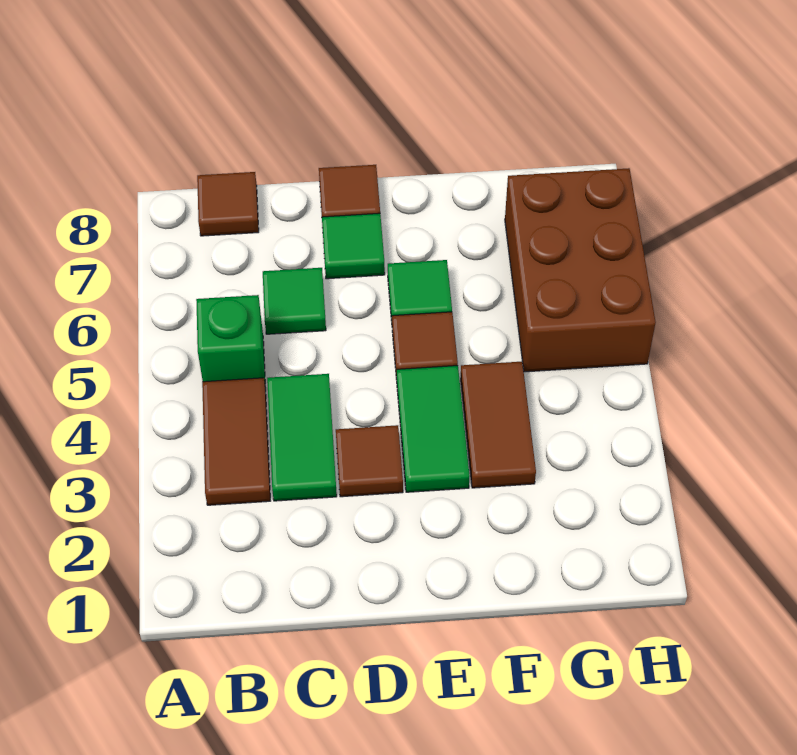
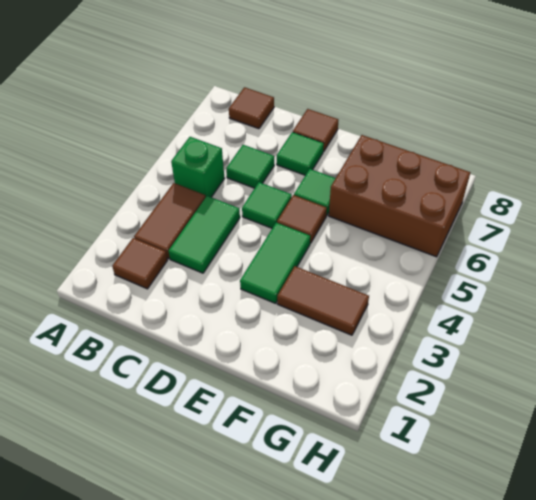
brown tile D3 level 1 -> brown tile B2 level 1
none -> green tile D5 level 1
brown tile F3:F4 level 1 -> brown tile F3:G3 level 1
brown brick G5:H7 level 1 -> brown brick F6:H7 level 1

